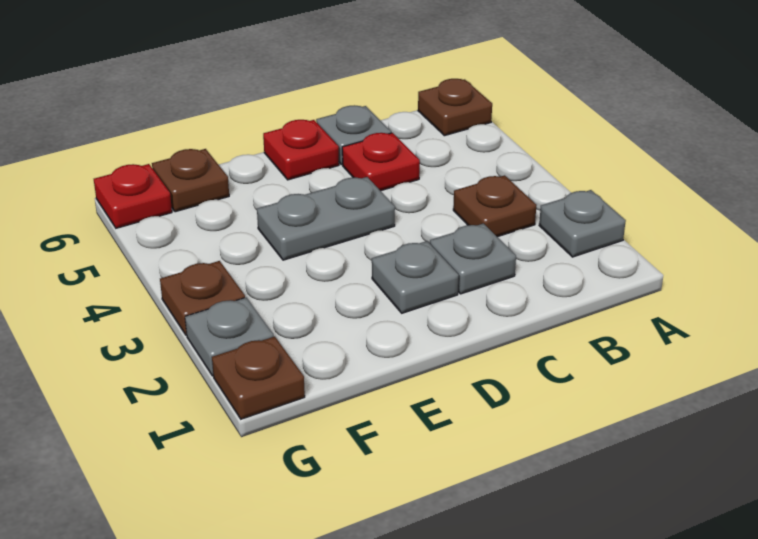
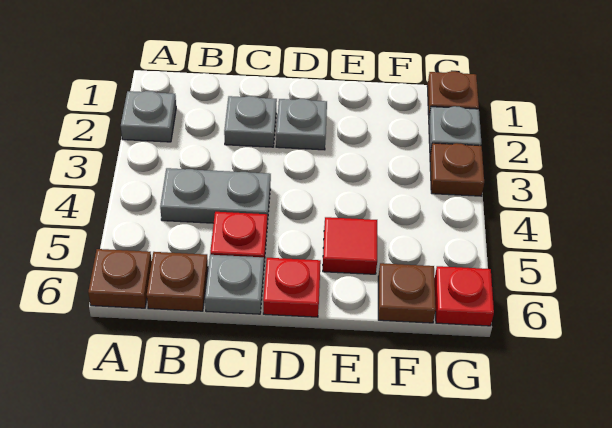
brown plate B3 level 1 -> brown plate B6 level 1
grey plate D4:E4 level 1 -> grey plate B4:C4 level 1
none -> red tile E5 level 1

